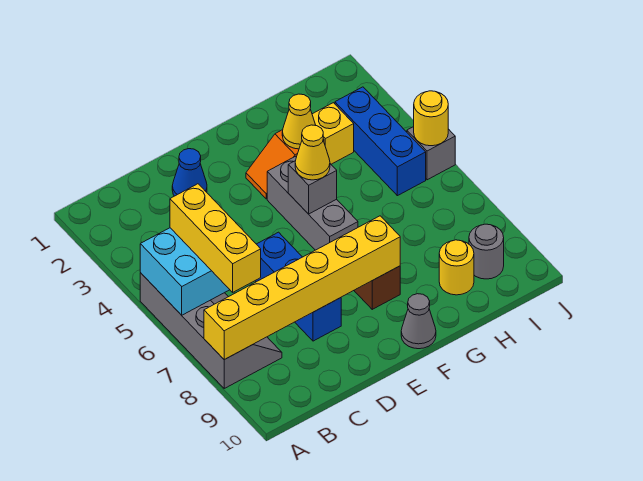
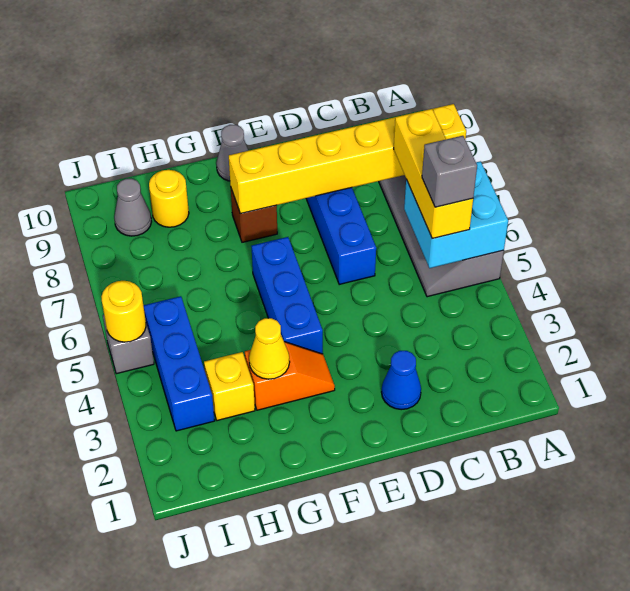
grey brick F4:F6 level 1 -> blue brick F4:F6 level 1
grey brick F5 level 2 -> grey brick B5 level 4
yellow cone F5 level 3 -> none
grey round brick I9 level 1 -> grey cone I9 level 1

